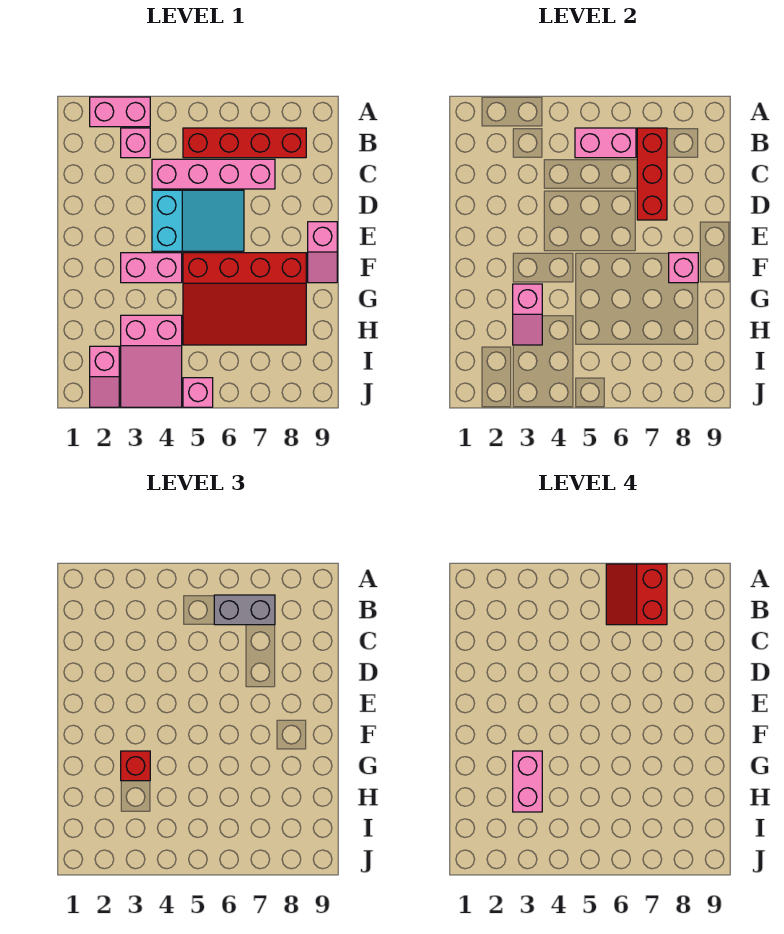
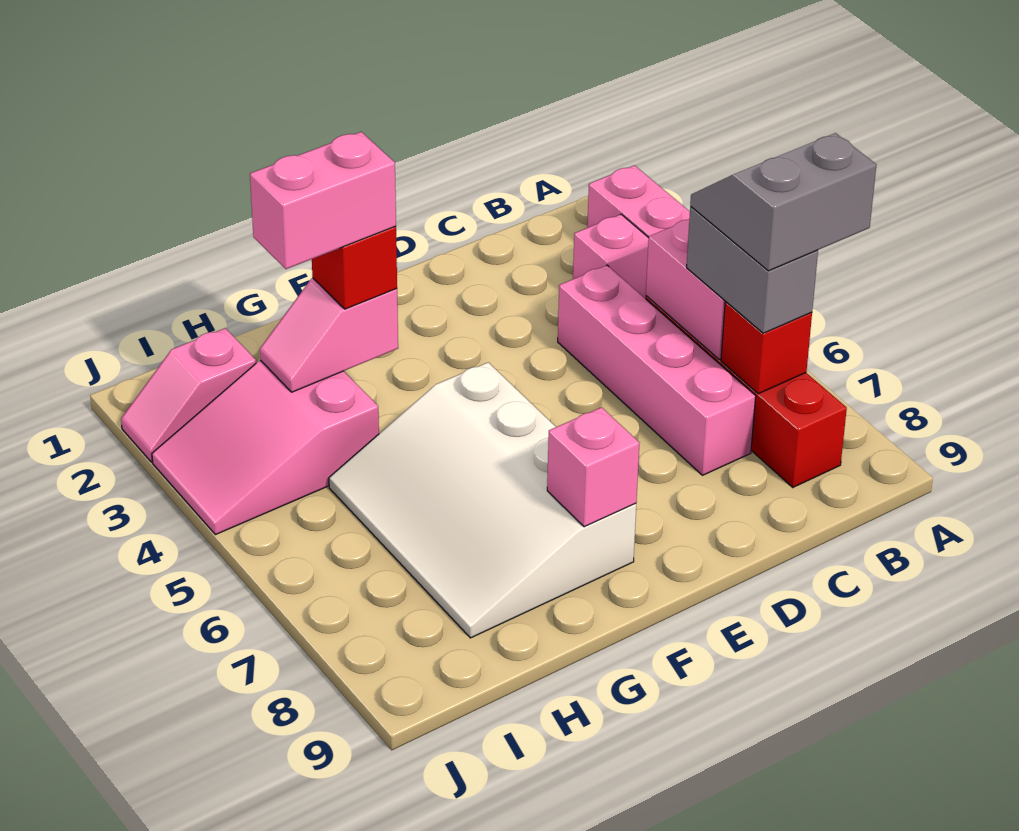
red slope A6:B7 level 4 top 7 -> grey slope A6:B7 level 4 top 7
red brick B7:D7 level 2 -> red brick B7 level 2
cyan slope D4:E6 level 1 top 4 -> none
pink slope E9:F9 level 1 top E -> none
pink brick F3:F4 level 1 -> none
red slope F5:H8 level 1 top F -> white slope F5:H8 level 1 top F
pink brick J5 level 1 -> none

